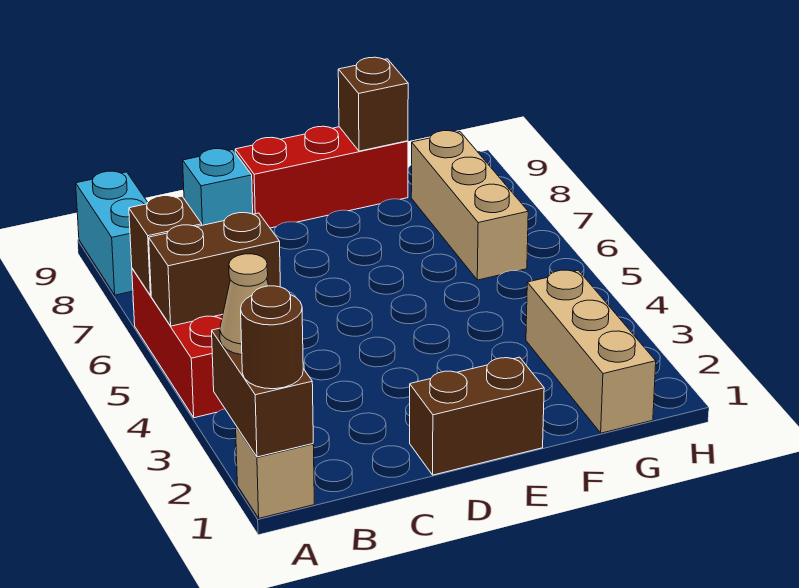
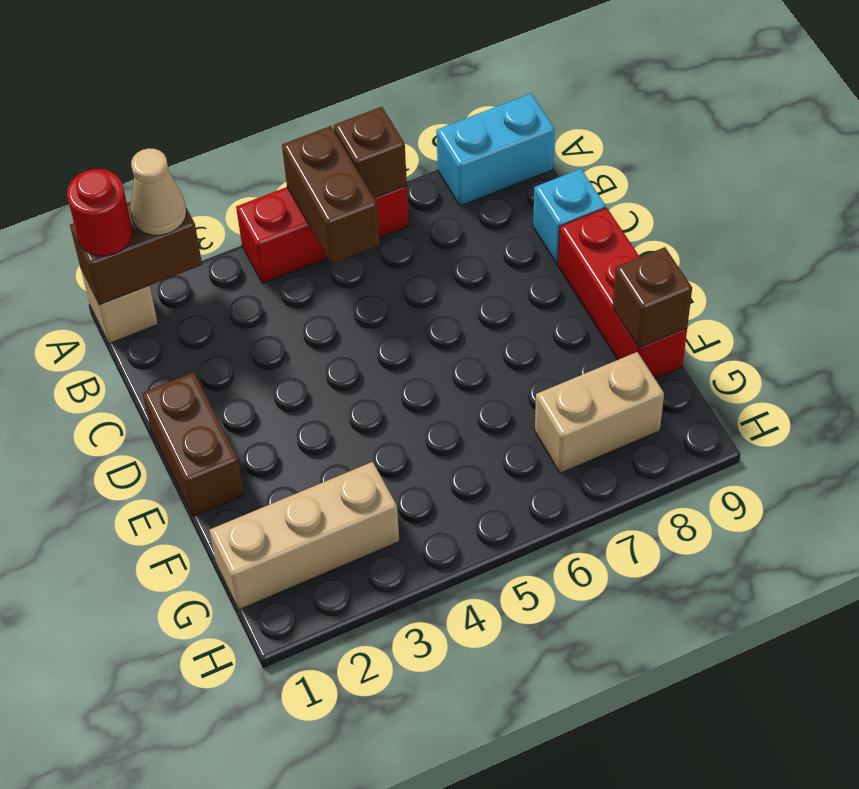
brown round brick A1 level 3 -> red round brick A1 level 3
tan brick G6:G8 level 1 -> tan brick G7:G8 level 1

